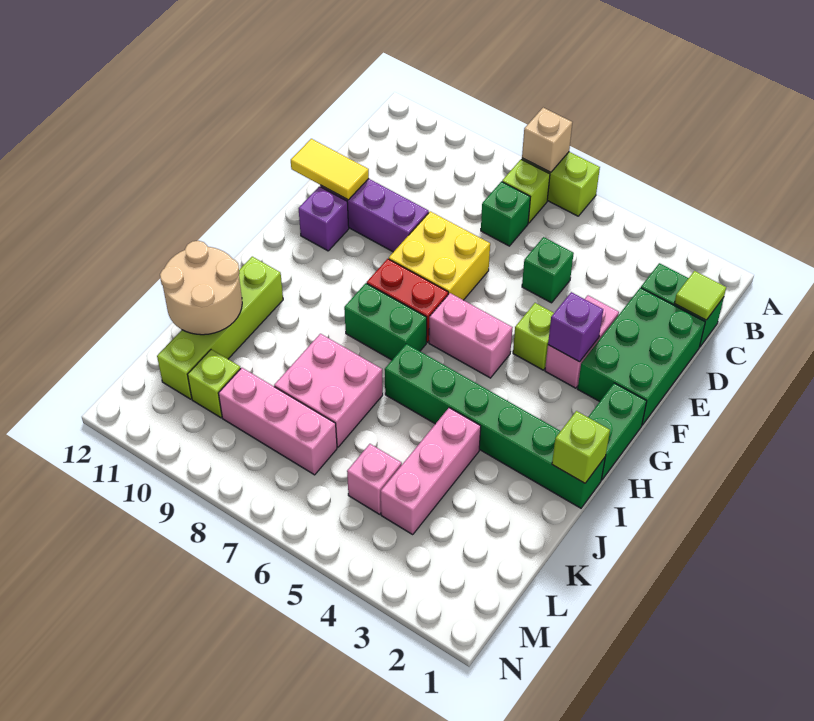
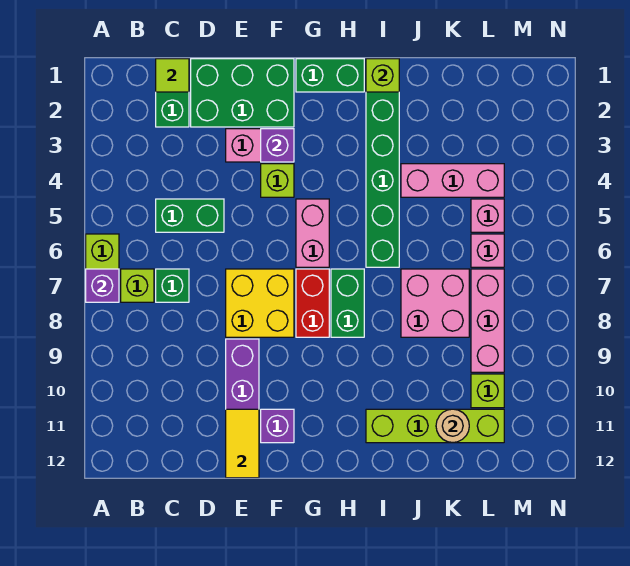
tan brick A7 level 2 -> purple brick A7 level 2
green brick D5 level 1 -> green brick C5:D5 level 1
tan round brick J11:K12 level 2 -> tan round brick K11 level 2
none -> pink brick L6 level 1

